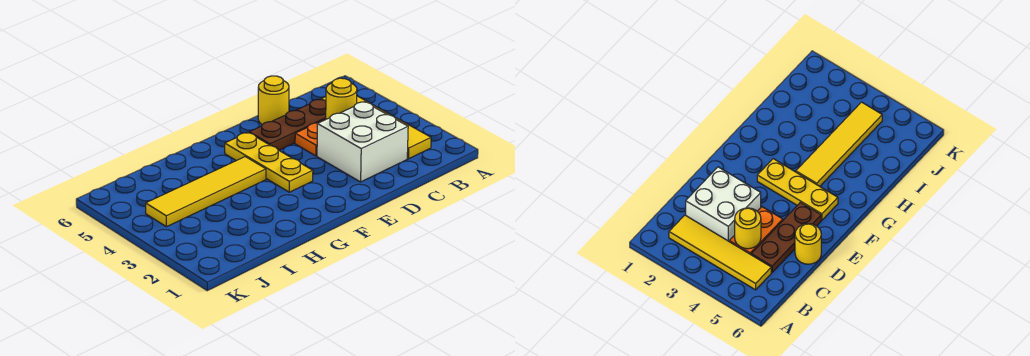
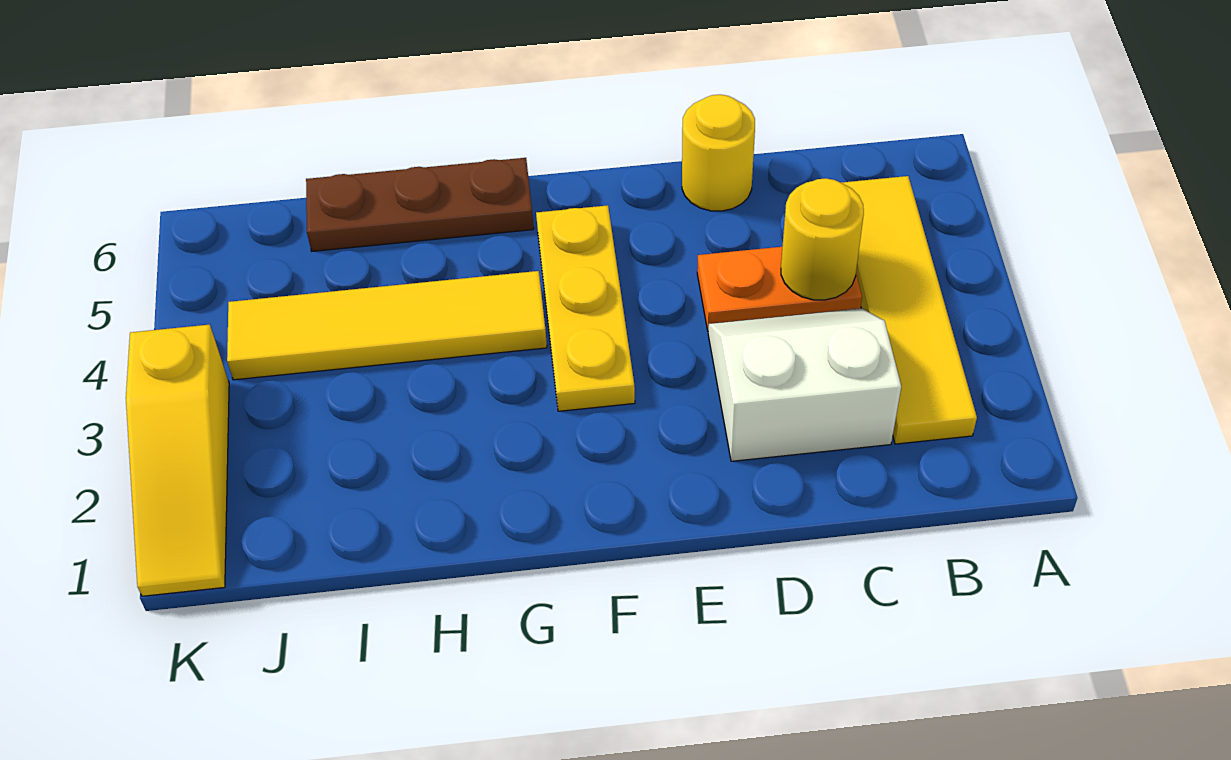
white brick C2:D3 level 1 -> white slope C2:D3 level 1 top 2
brown plate C5:E5 level 1 -> brown plate G6:I6 level 1
none -> yellow slope K1:K3 level 1 top 3

